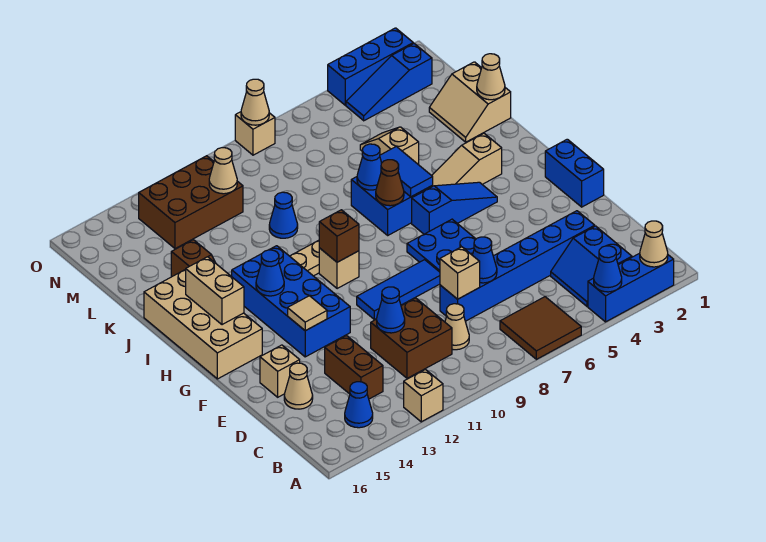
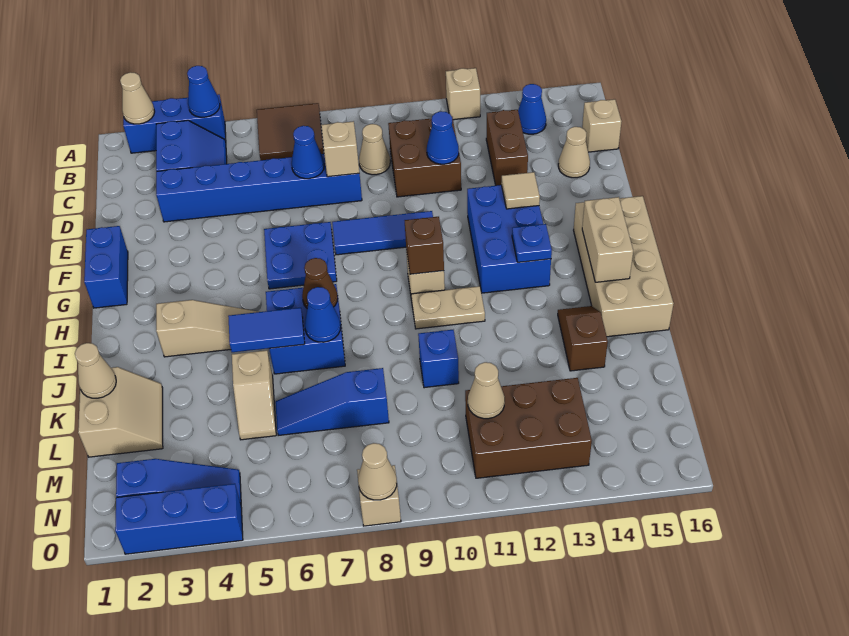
tan brick E15 level 1 -> tan brick C16 level 1
blue brick F12:I13 level 1 -> blue brick F12:H13 level 1
blue slope H4:H6 level 1 top 6 -> blue slope L6:L8 level 1 top 8
blue cone H13 level 2 -> blue plate H13 level 2
blue tile I6:J6 level 2 -> blue tile J5:J6 level 2
blue cone K10 level 1 -> blue brick K10 level 1

